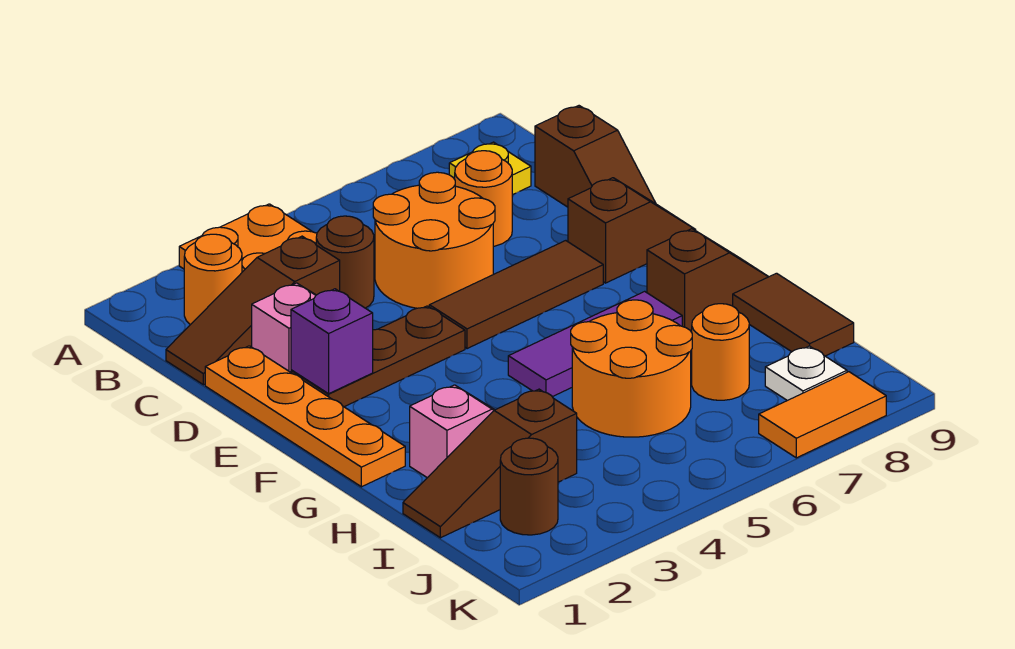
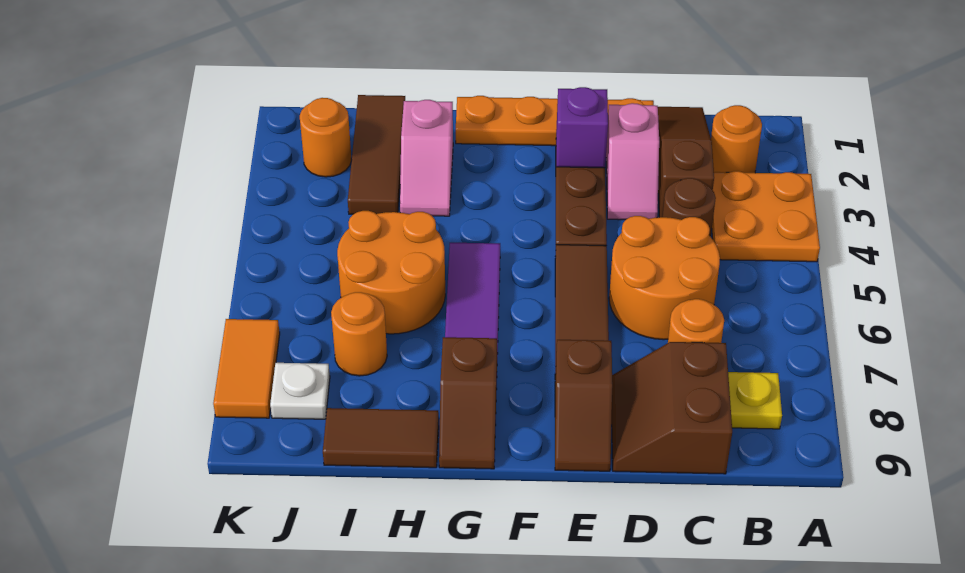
brown slope C9:D9 level 1 top C -> brown slope C8:D9 level 1 top C
brown slope I1:I3 level 1 top 3 -> brown tile I1:I3 level 1
brown round brick J2 level 1 -> orange round brick J2 level 1

